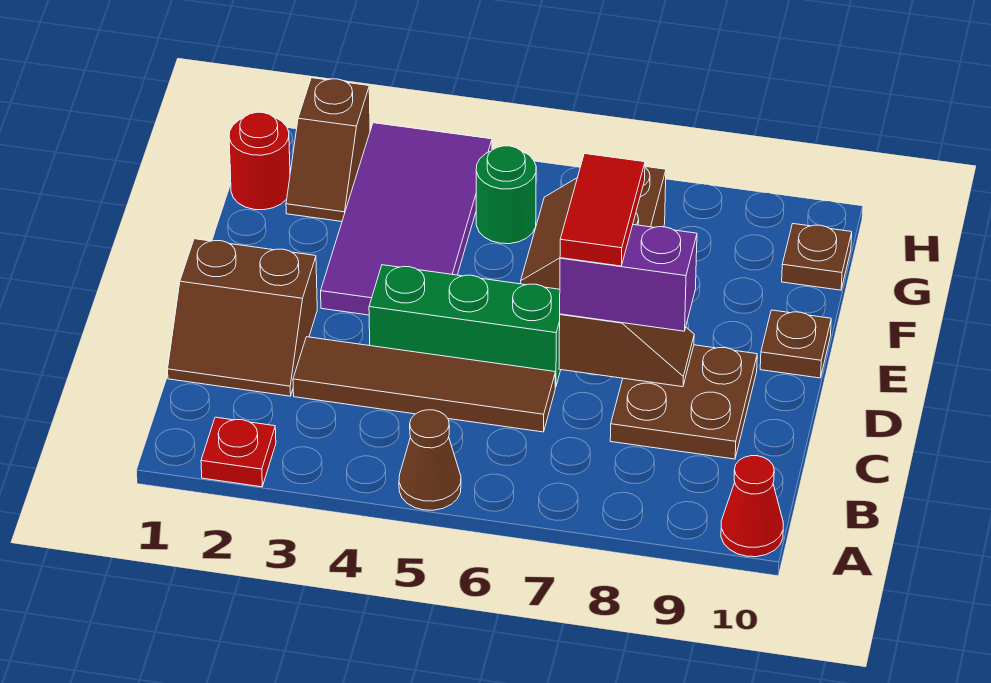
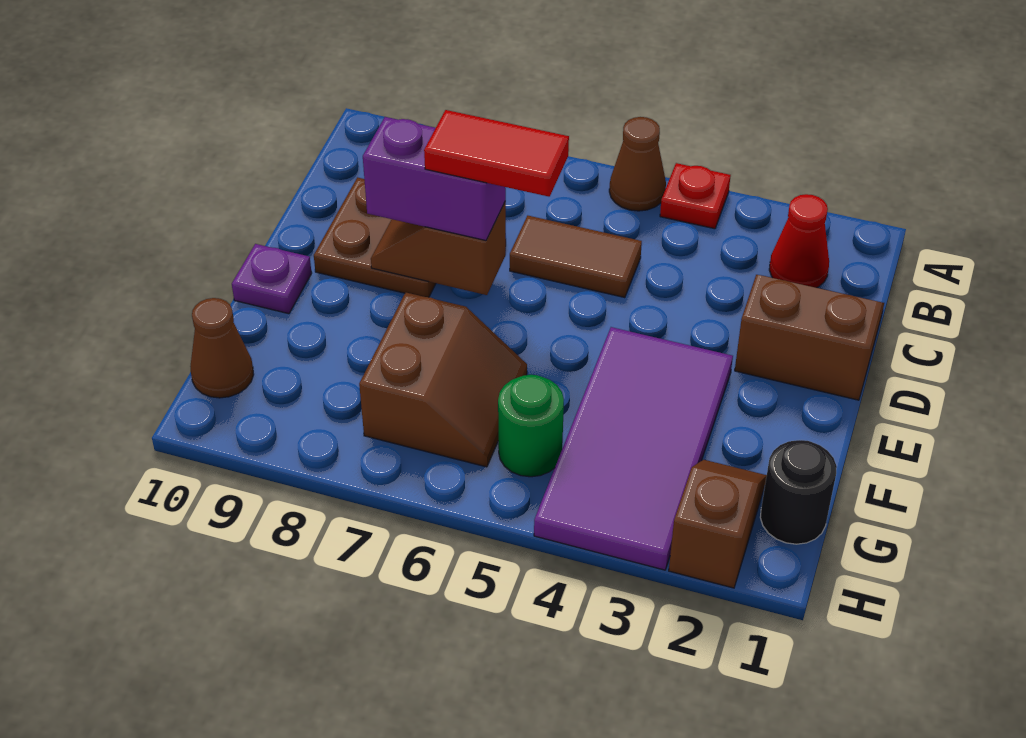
red plate A2 level 1 -> red plate A4 level 1
red cone A10 level 1 -> red cone B2 level 1
brown tile C3:C6 level 1 -> brown tile C5:C6 level 1
green brick D4:D6 level 1 -> none
red tile D7:E7 level 4 -> red tile D6:D7 level 4
brown plate E10 level 1 -> purple plate E10 level 1
red round brick G1 level 1 -> black round brick G1 level 1
brown plate G10 level 1 -> brown cone G10 level 1

